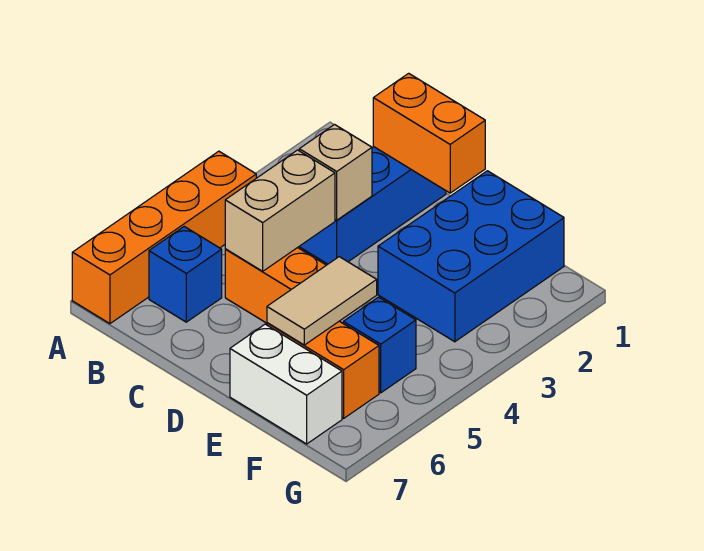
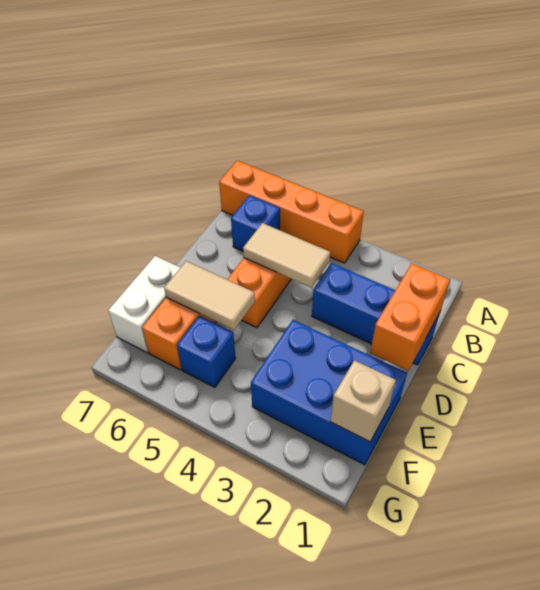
tan brick C3 level 2 -> tan brick F1 level 2
tan brick C4:C5 level 2 -> tan tile C4:C5 level 2

